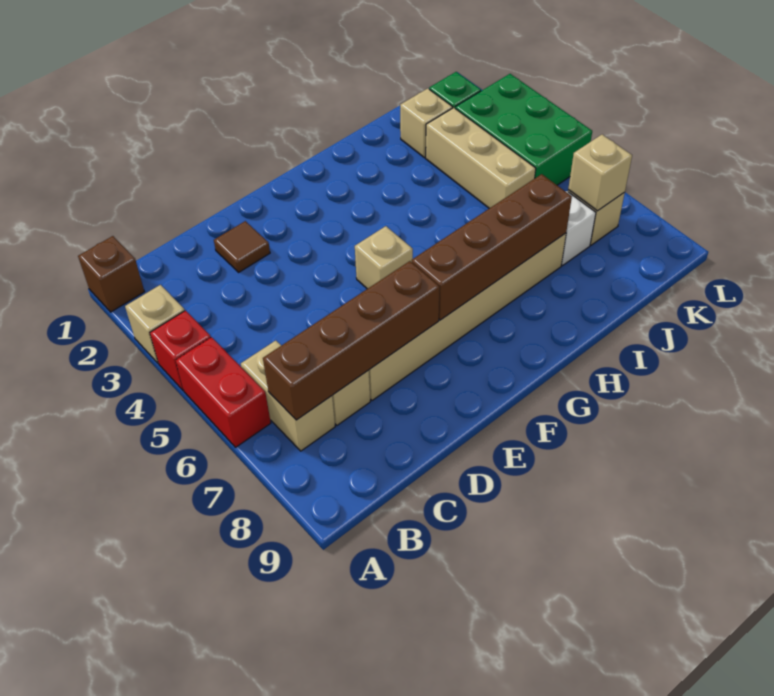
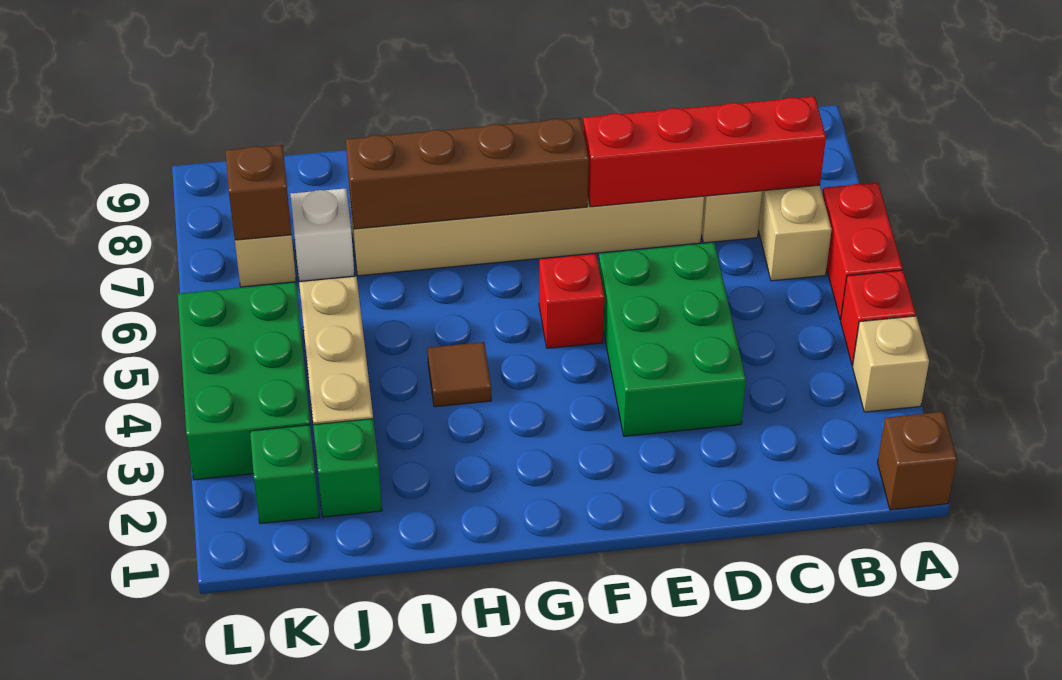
brown brick B7:E7 level 2 -> red brick B7:E7 level 2
brown tile D2 level 1 -> brown tile H4 level 1
none -> green brick D3:E5 level 1
tan brick F5 level 1 -> red brick F5 level 1
tan brick J2 level 1 -> green brick J2 level 1
tan brick K7 level 2 -> brown brick K7 level 2

